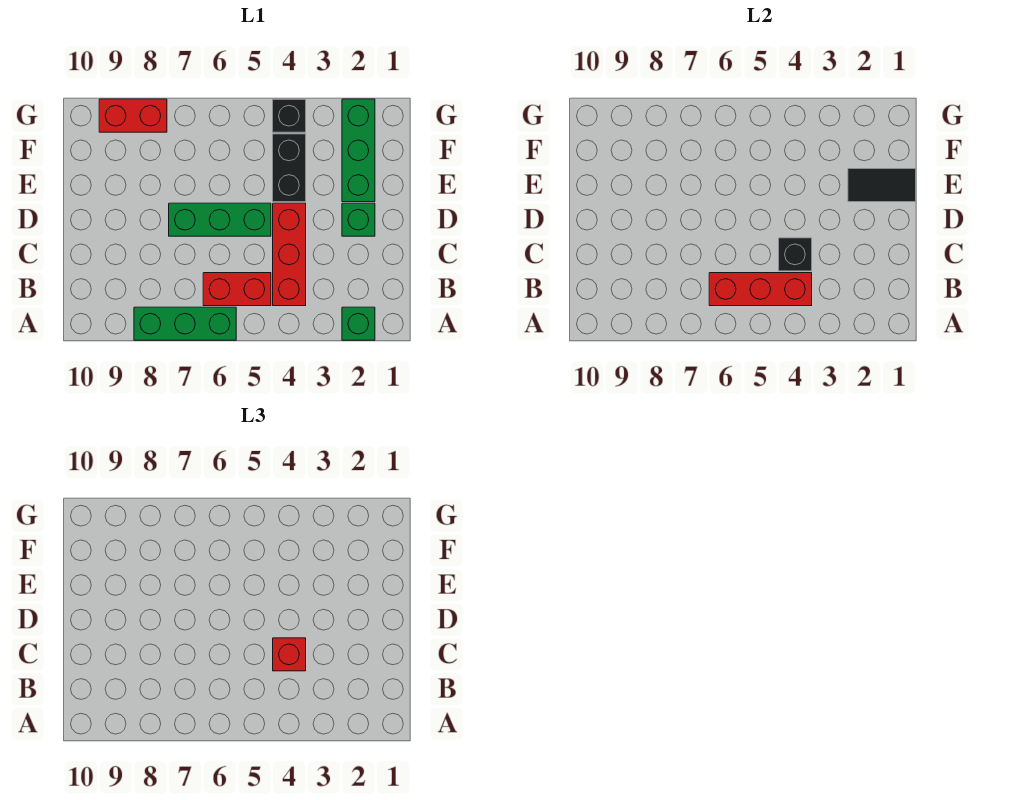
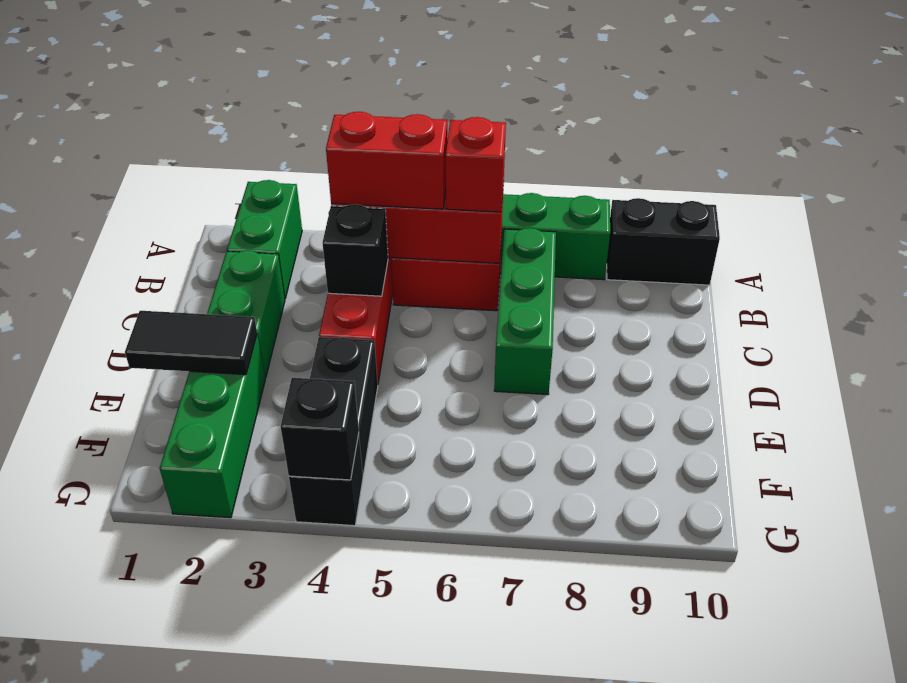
green brick A2 level 1 -> green brick A2:B2 level 1
none -> black brick A9:A10 level 1
red brick C4 level 3 -> red brick B6 level 3
green brick D2 level 1 -> green brick C2:D2 level 1
green brick D5:D7 level 1 -> green brick B7:D7 level 1
none -> black brick G4 level 2
red brick G8:G9 level 1 -> red brick B4:B5 level 3

